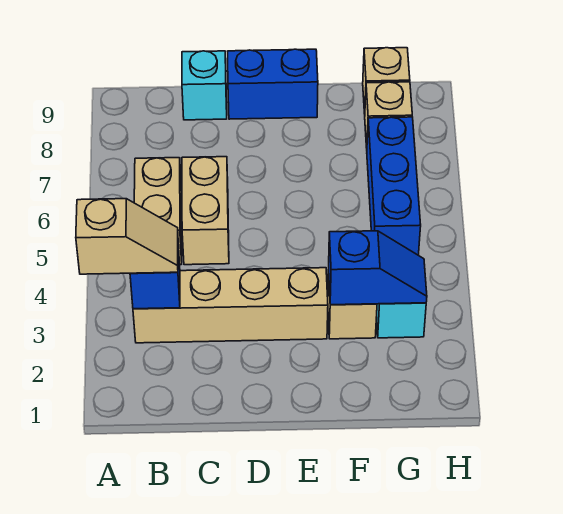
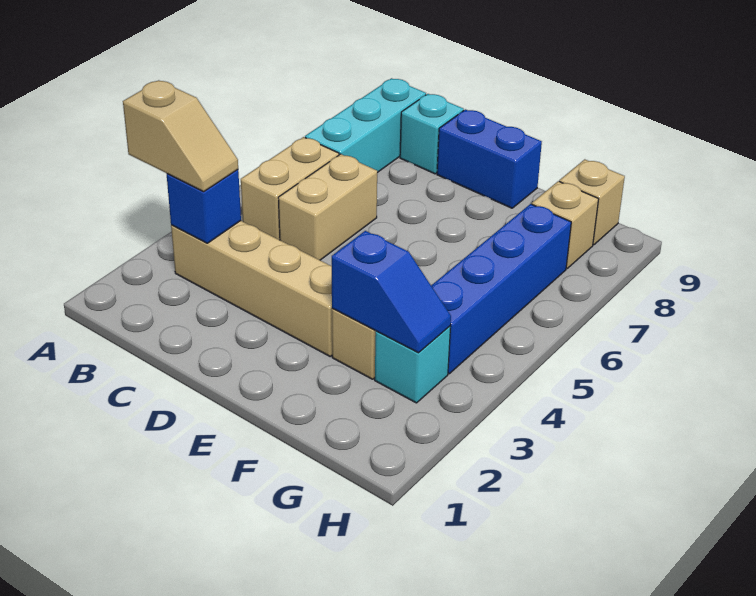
none -> cyan brick B7:B9 level 1
blue brick G5:G7 level 1 -> blue brick G4:G7 level 1

